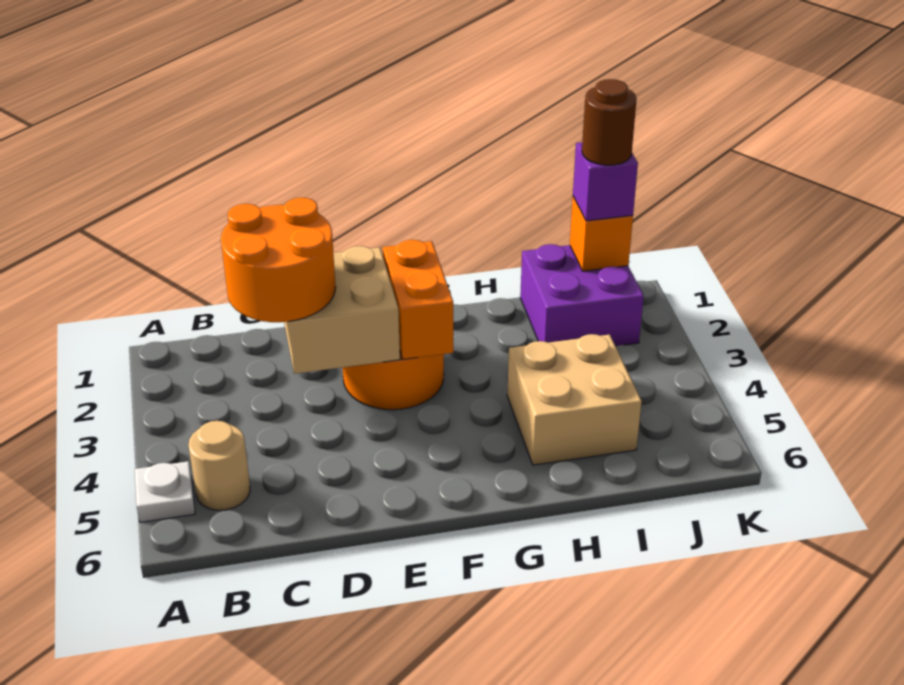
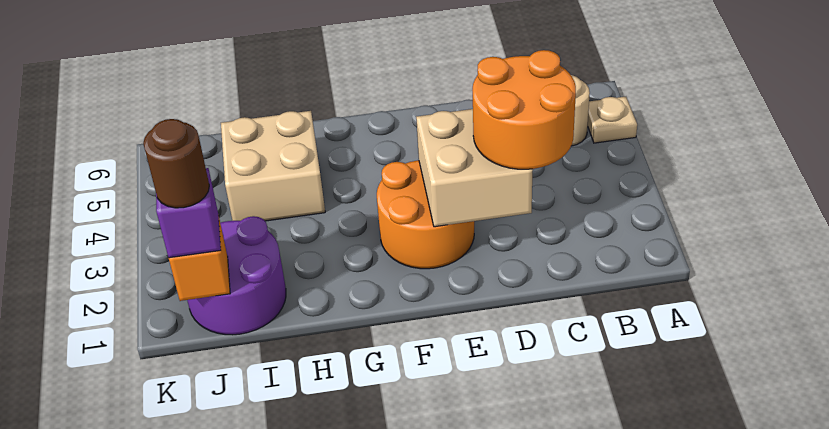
white plate A5 level 1 -> tan plate A5 level 1
orange brick F2:F3 level 2 -> none
purple brick I1:J2 level 1 -> purple round brick I1:J2 level 1

